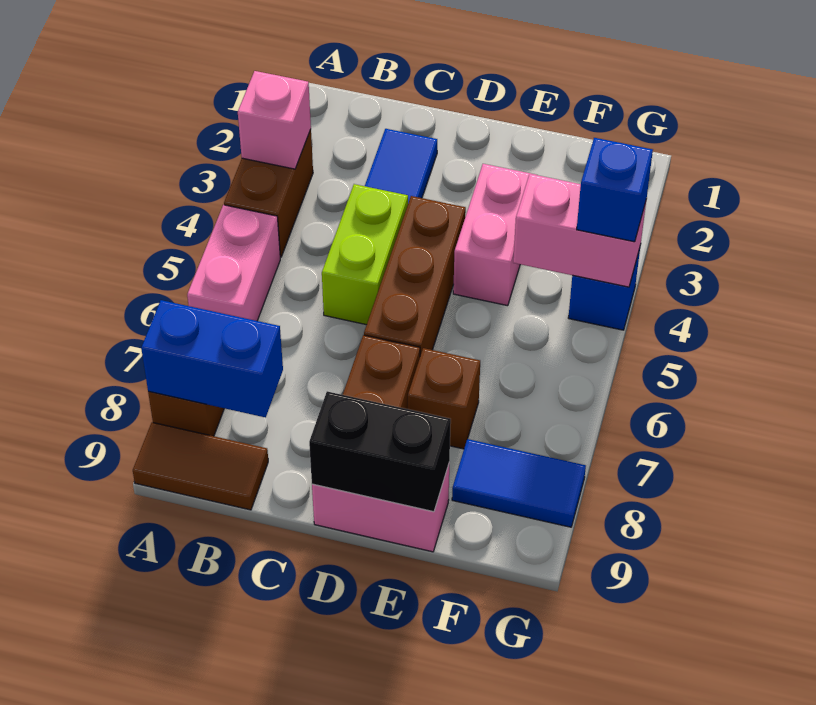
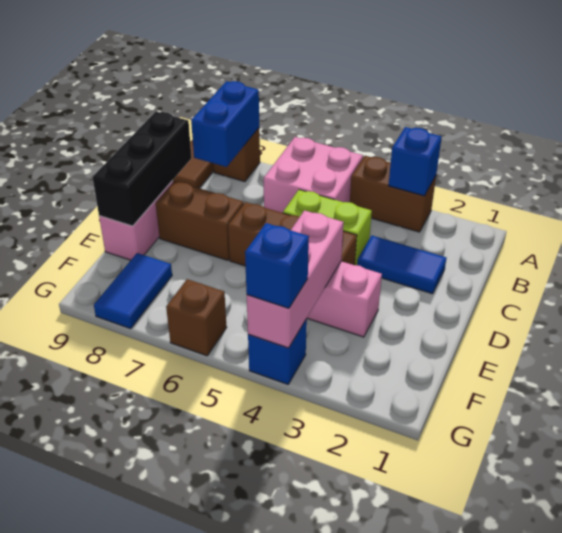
pink brick A3 level 2 -> blue brick A3 level 2
pink brick A5:A6 level 1 -> pink brick A5:B6 level 1
black brick D9:E9 level 2 -> black brick C9:E9 level 2
brown brick E7 level 1 -> brown brick G6 level 1
pink brick F4:G4 level 2 -> pink brick E4:G4 level 2

